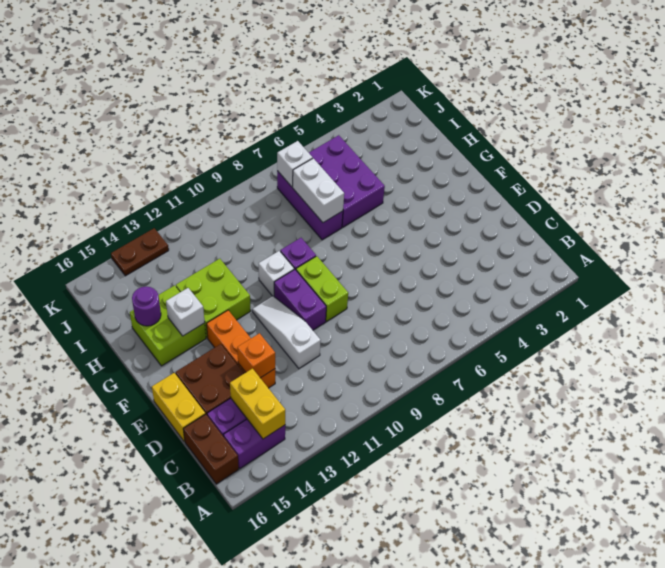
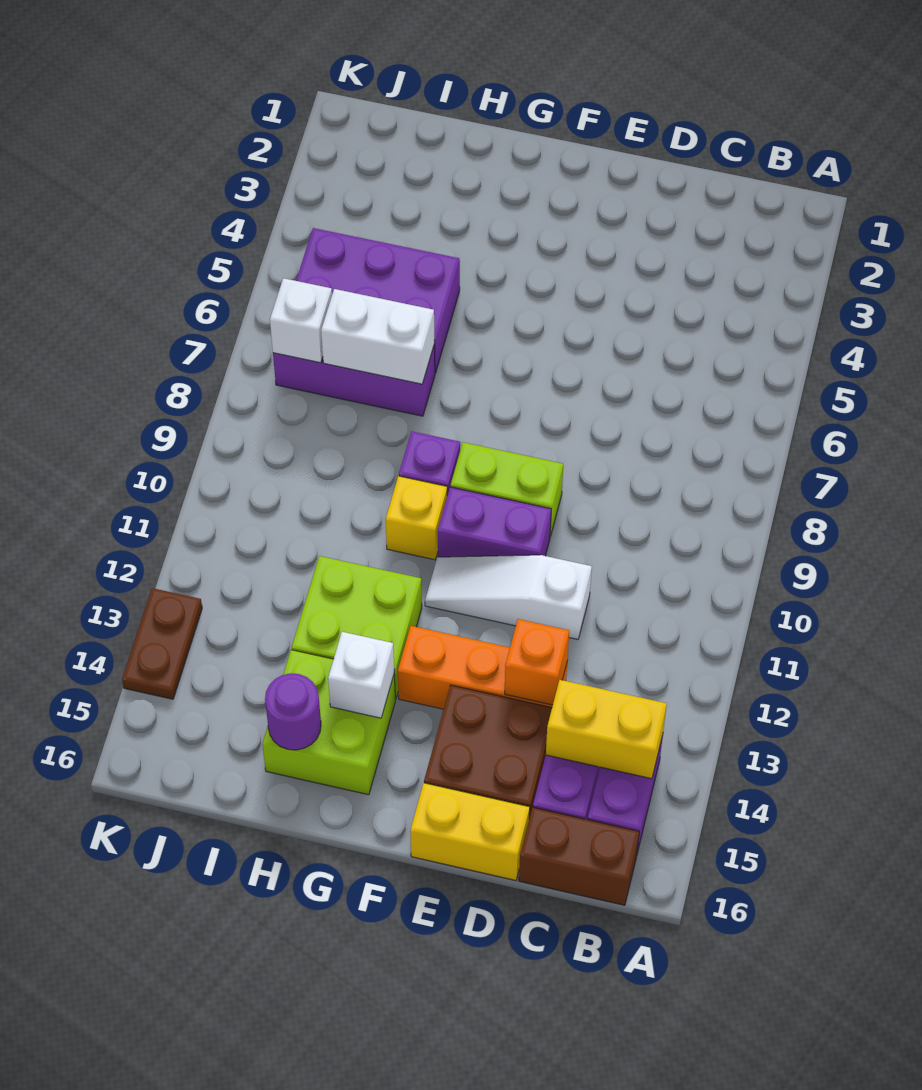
white brick G10 level 1 -> yellow brick G10 level 1

